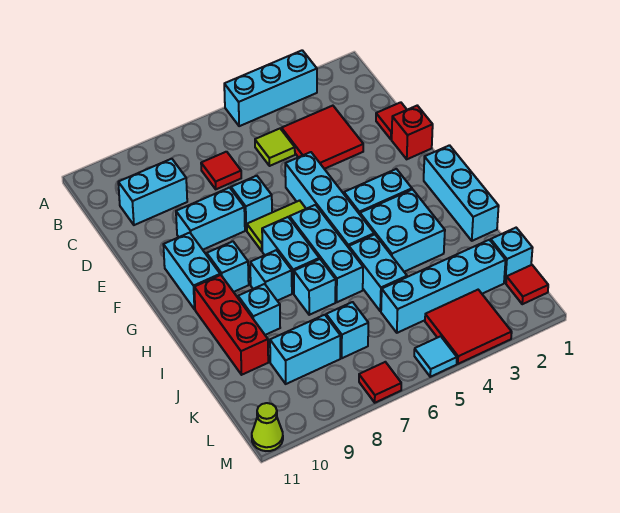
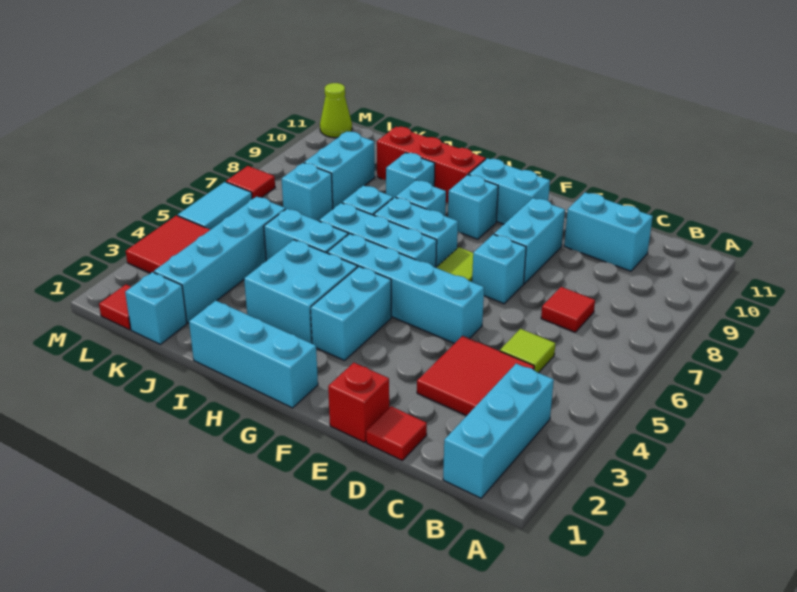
cyan brick A3:A5 level 1 -> cyan brick B1:B3 level 1
cyan brick C9:C10 level 1 -> cyan brick C10:D10 level 1
cyan tile M5 level 1 -> cyan tile M5:M6 level 1

